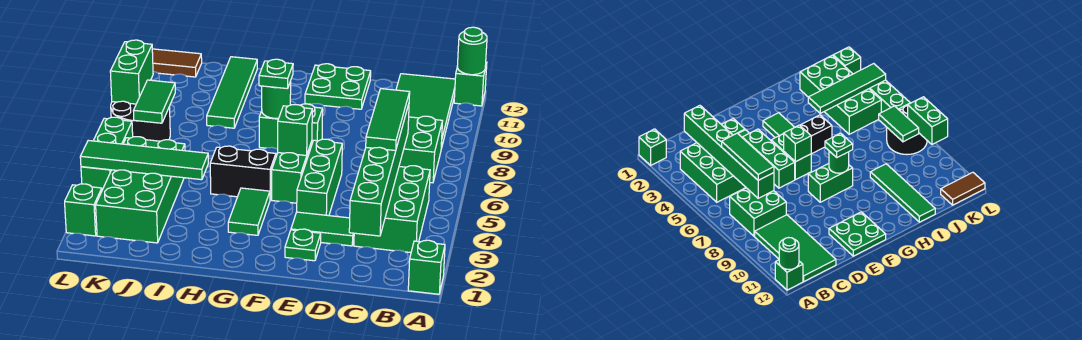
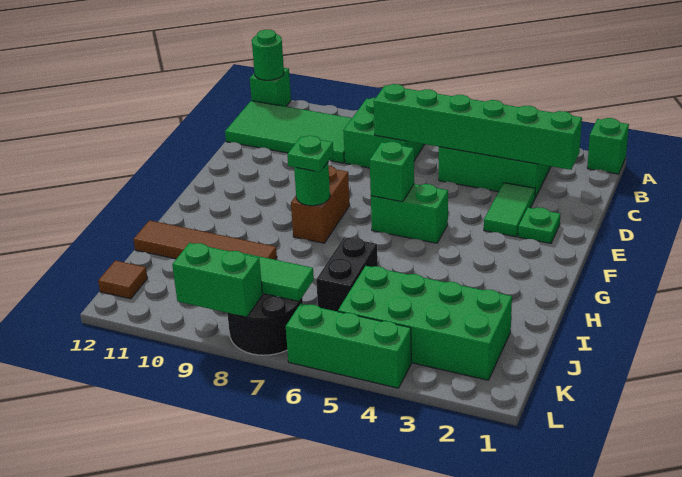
green tile C5:C7 level 3 -> none
green brick E4:E6 level 1 -> none
green plate E11:F12 level 1 -> none
green brick F8:G8 level 1 -> brown brick F8:G8 level 1
green tile G3:G4 level 1 -> none
black brick G5:H5 level 1 -> black brick I6:J6 level 1
green tile I4:L4 level 2 -> none
green tile I9:I12 level 1 -> brown tile I9:I12 level 1
brown tile K12:L12 level 1 -> brown tile K12 level 1
green brick L2 level 1 -> none

